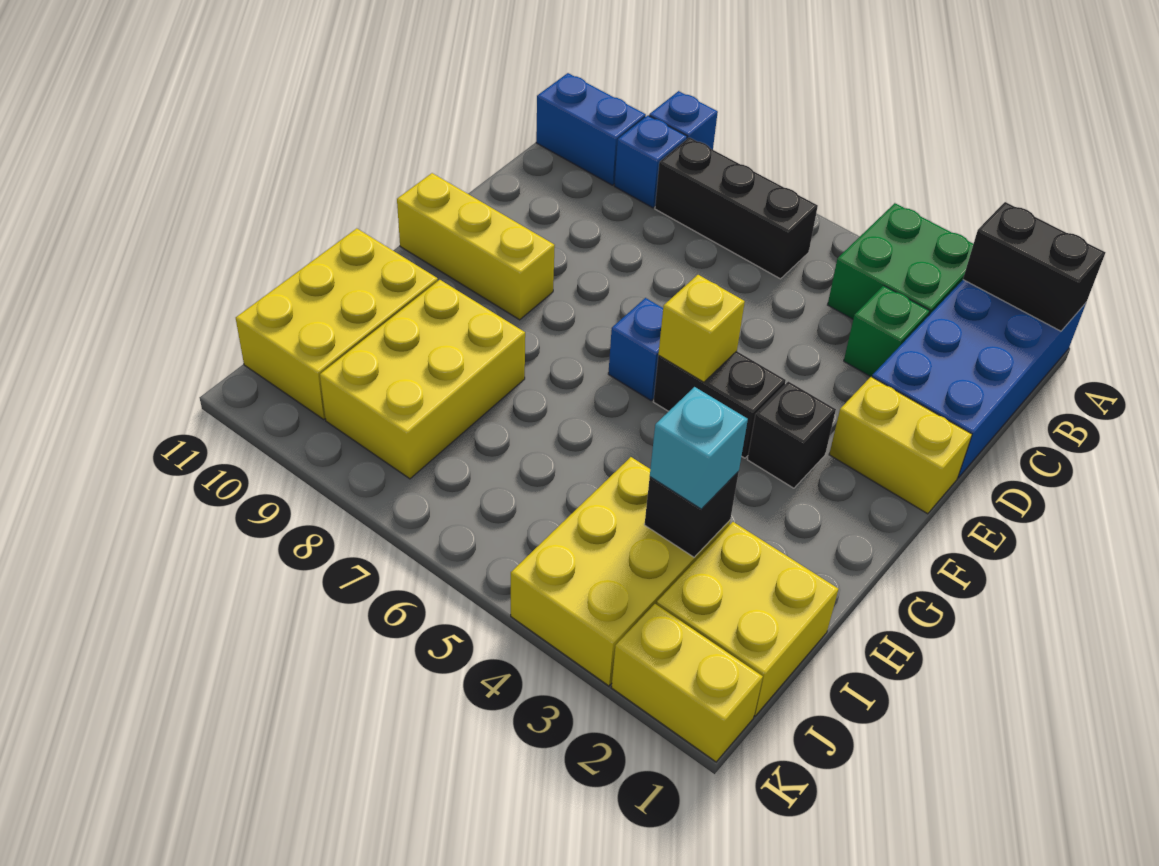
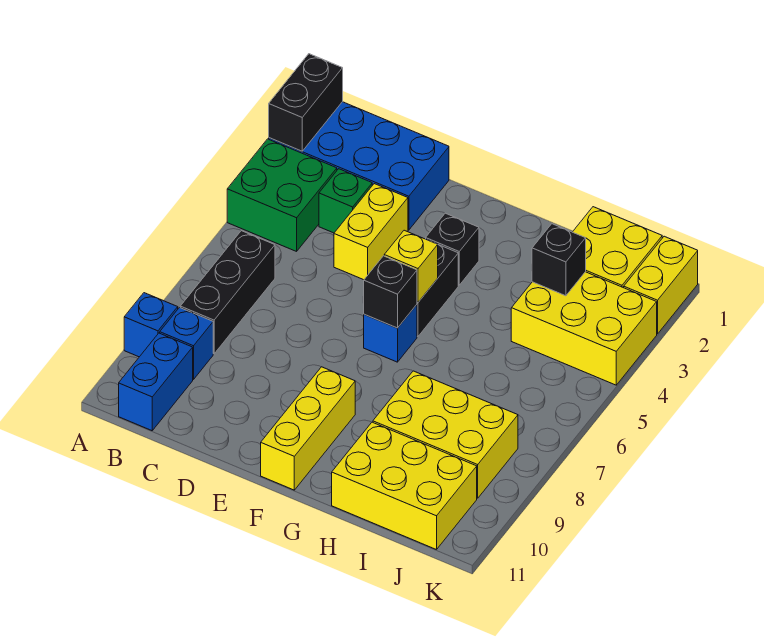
yellow brick E1:E2 level 1 -> yellow brick D3:D4 level 1
none -> black brick F6 level 2
cyan brick I3 level 3 -> none

